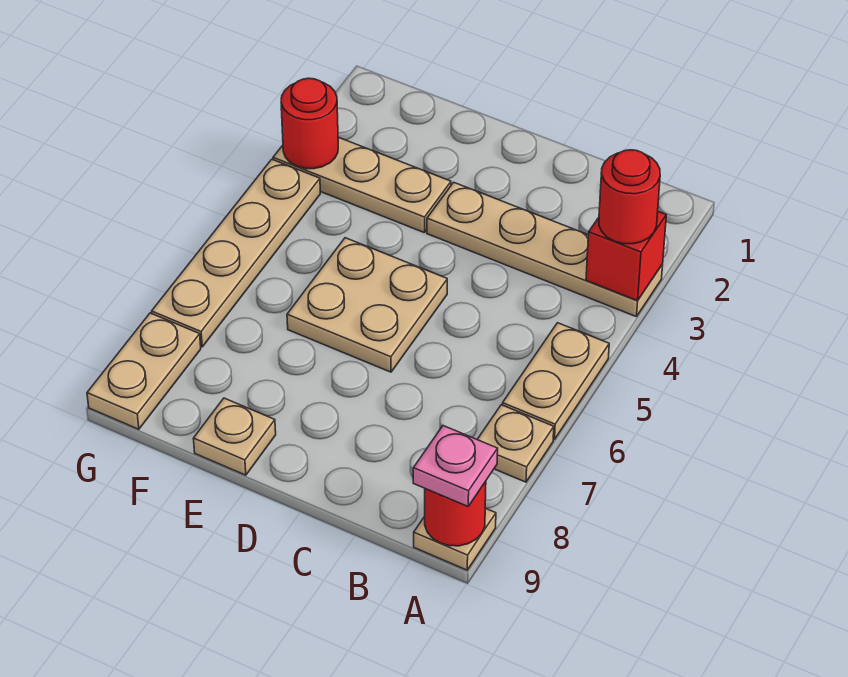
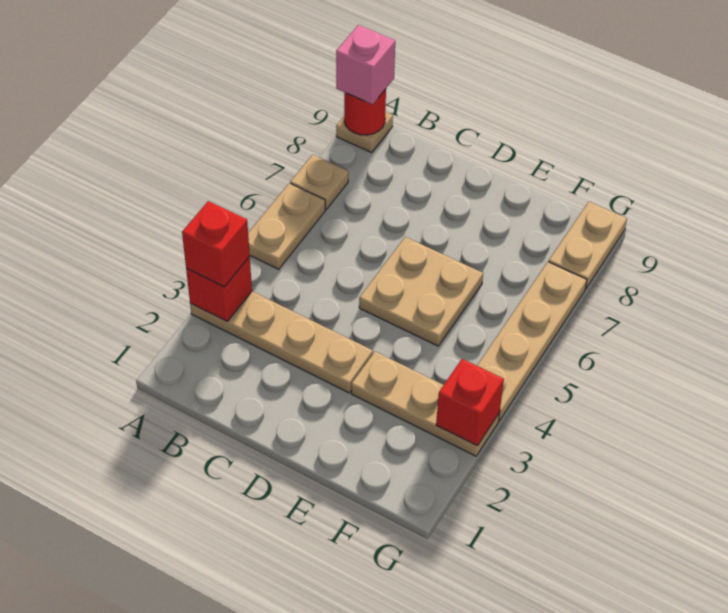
red round brick A3 level 3 -> red brick A3 level 3
pink plate A9 level 3 -> pink brick A9 level 3
tan plate E9 level 1 -> none
red round brick G3 level 2 -> red brick G3 level 2

